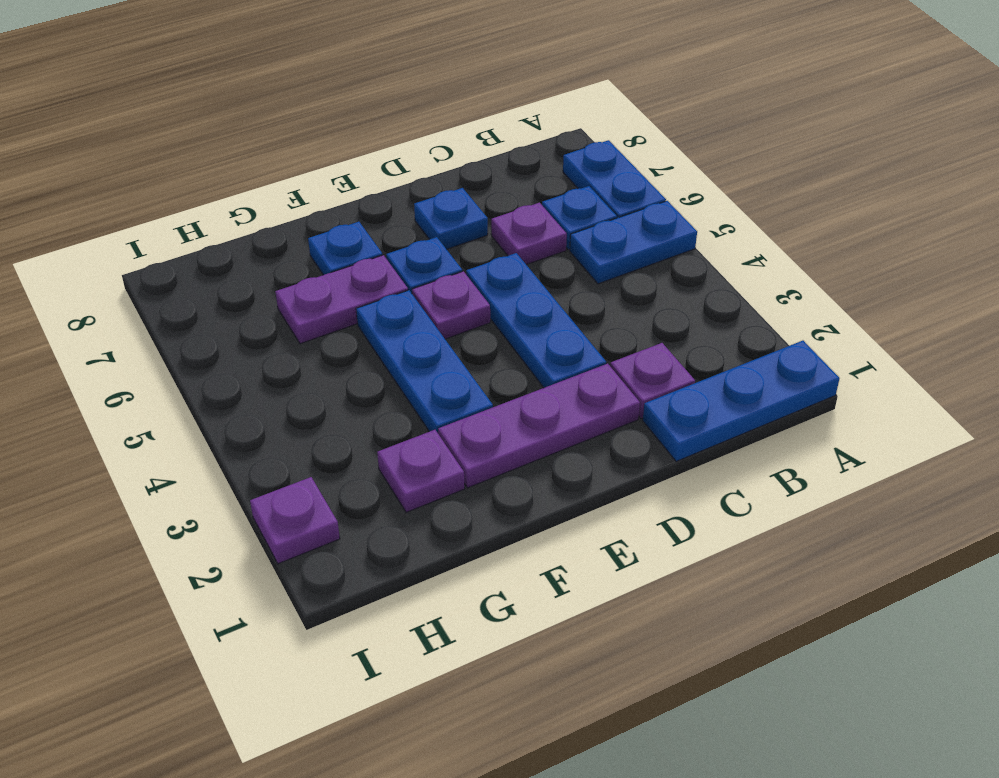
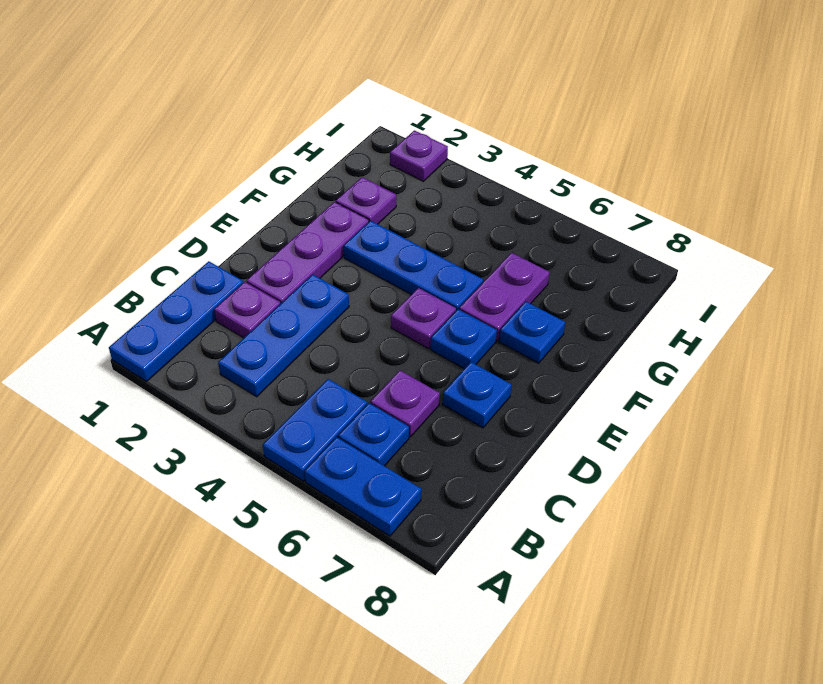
blue plate D3:D5 level 1 -> blue plate B3:D3 level 1

